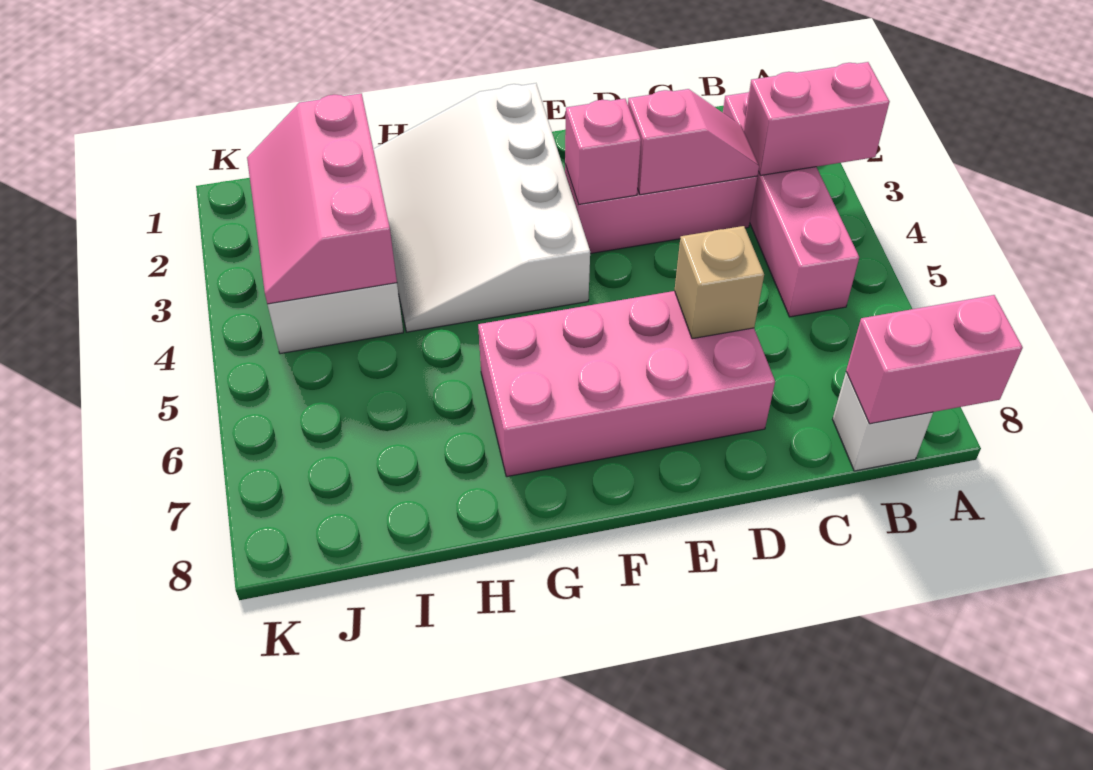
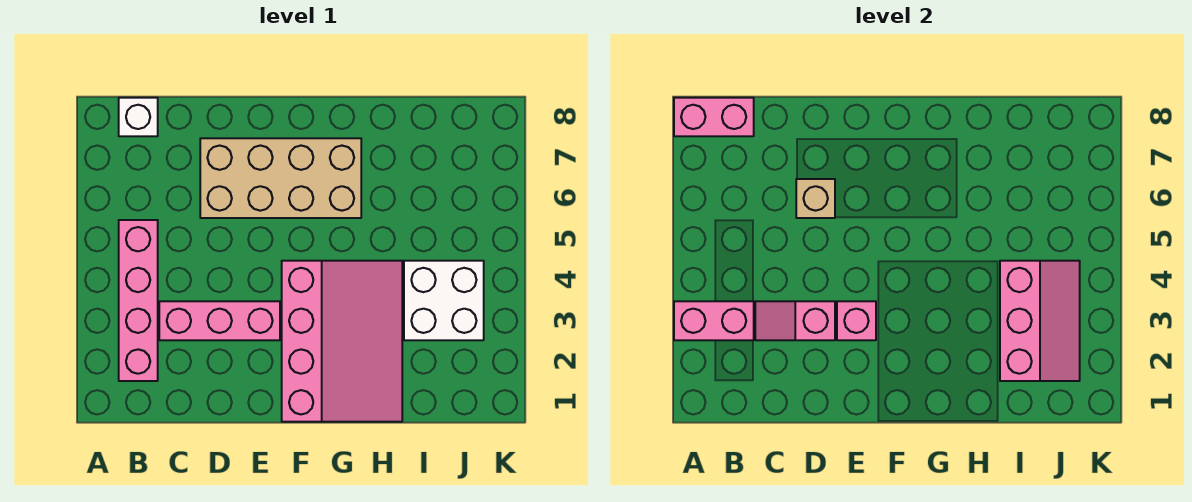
pink brick D6:G7 level 1 -> tan brick D6:G7 level 1
white slope F1:H4 level 1 top F -> pink slope F1:H4 level 1 top F

